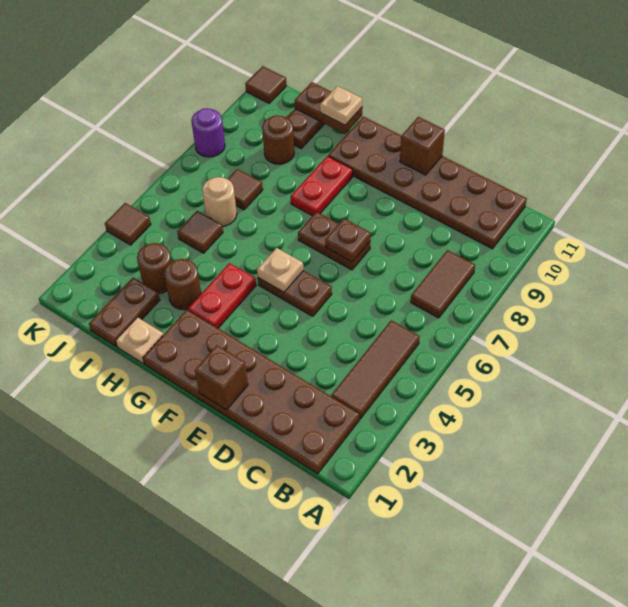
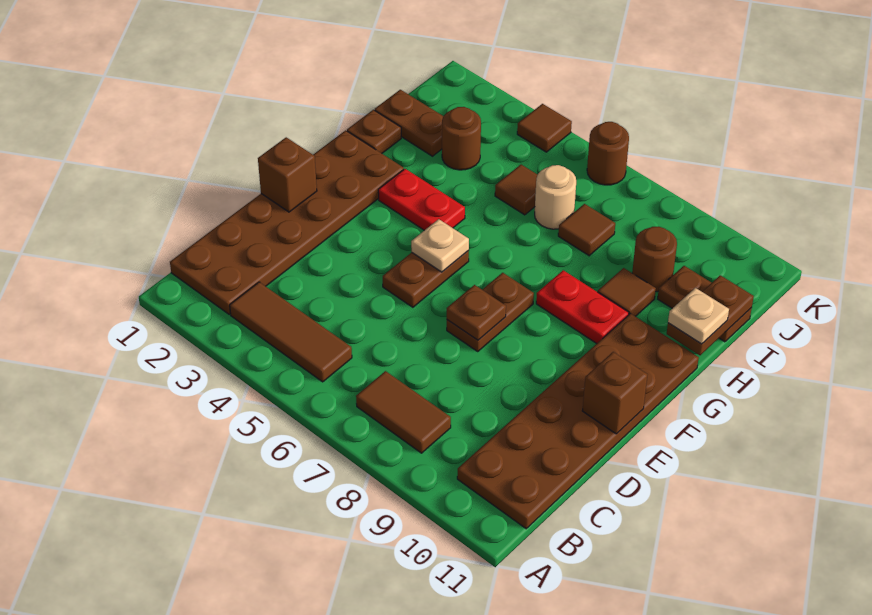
tan plate H1 level 1 -> brown plate H1 level 1
brown round brick H3 level 1 -> brown round brick K6 level 1
purple round brick K8 level 1 -> none
brown tile K11 level 1 -> brown tile H9 level 1

